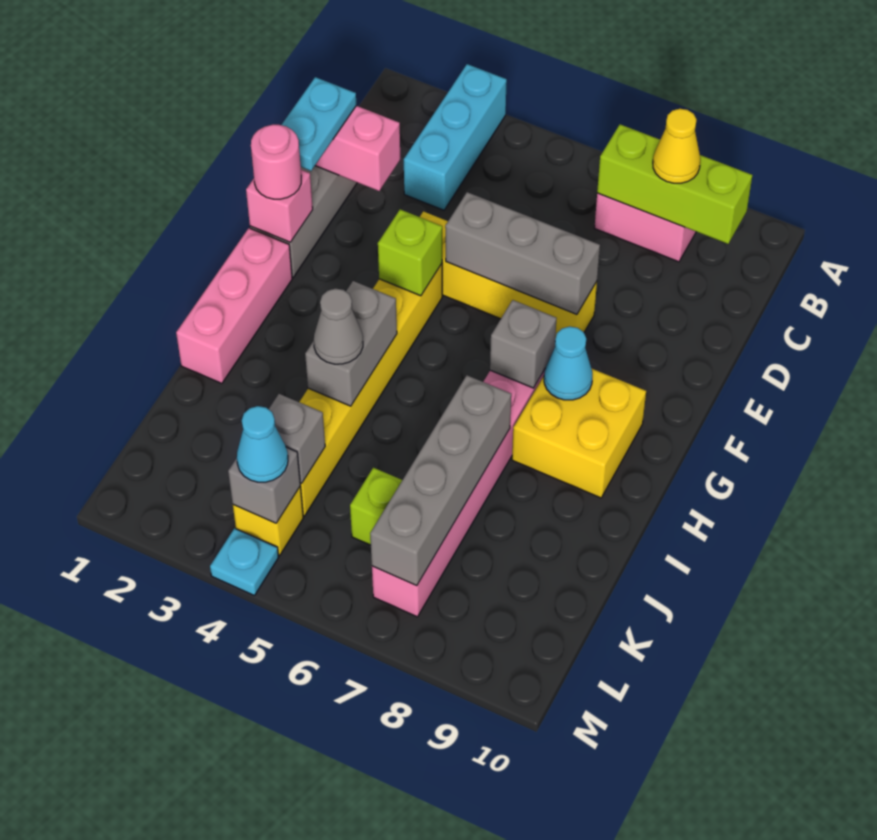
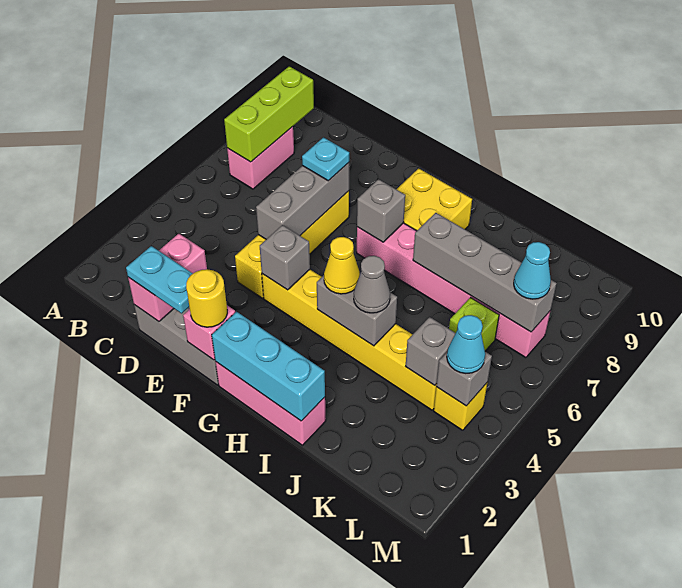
cyan brick A3:C3 level 1 -> cyan brick G1:I1 level 2
yellow cone B8 level 3 -> yellow cone H4 level 3
pink round brick F1 level 3 -> yellow round brick F1 level 3
lime brick F4 level 2 -> grey brick F4 level 2
cyan cone G8 level 2 -> cyan cone L7 level 3
cyan plate M4 level 1 -> cyan plate E7 level 3

